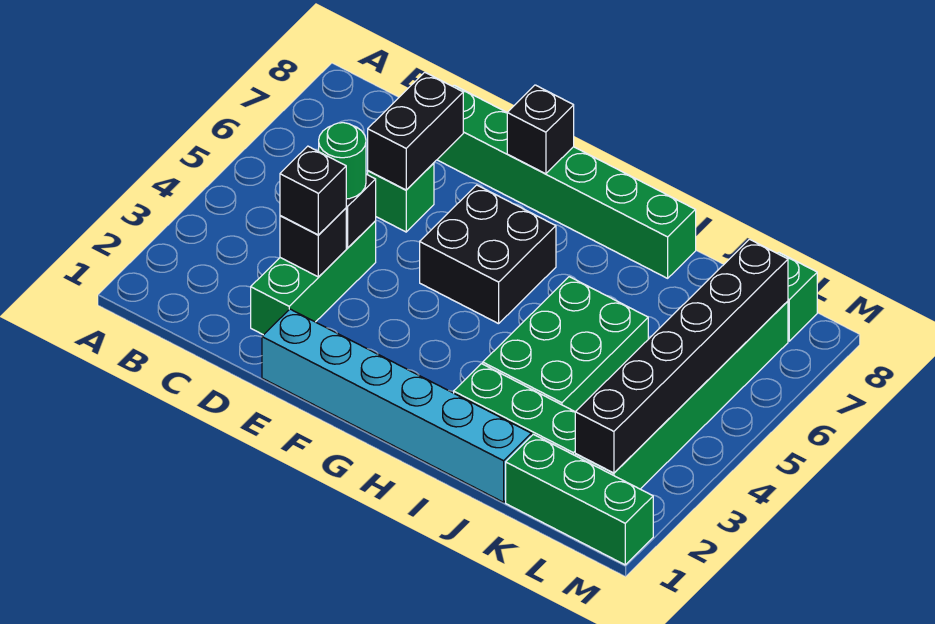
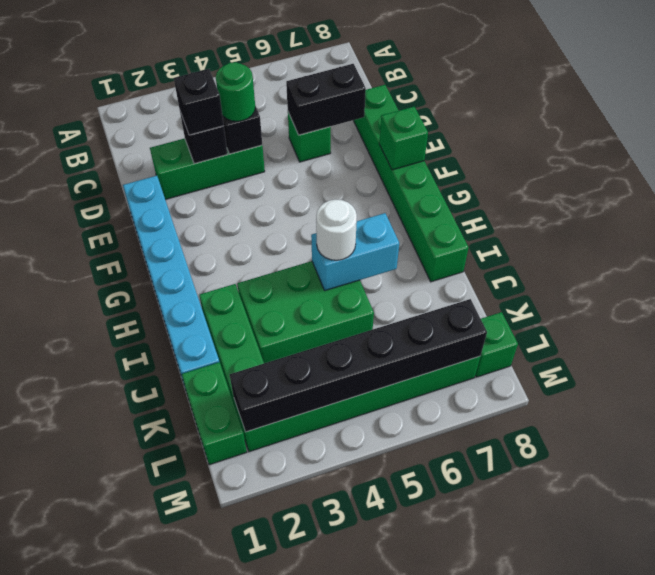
black brick F5:G6 level 1 -> none
black brick F8 level 2 -> green brick F8 level 2
none -> cyan brick I5:I6 level 2
none -> white round brick I5 level 3
green brick K1:M1 level 1 -> green brick K1:L1 level 1

